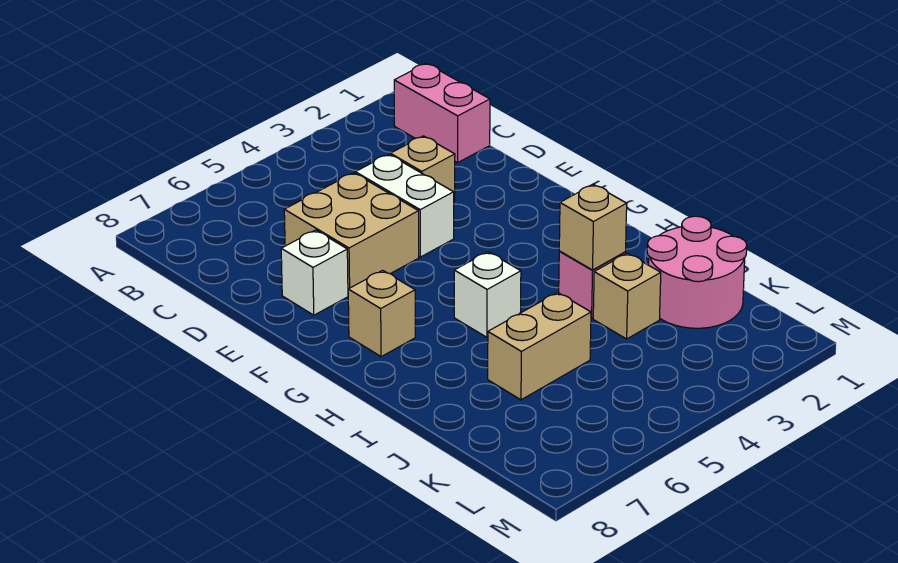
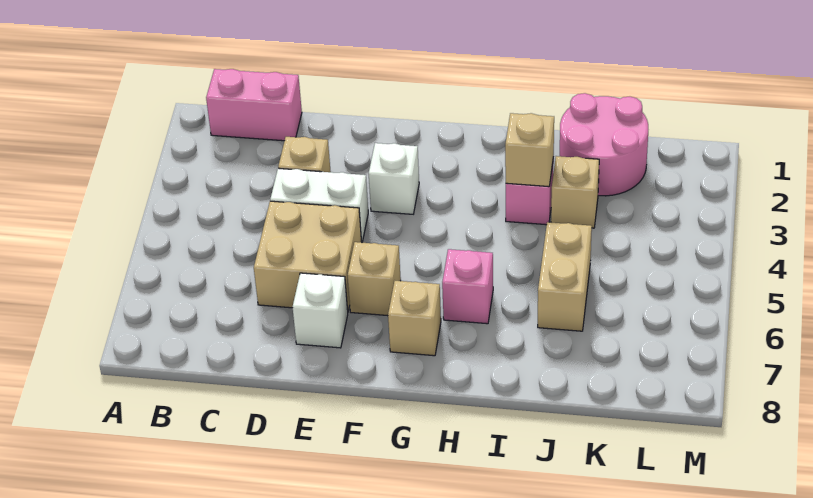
none -> tan brick F6 level 1
white brick H5 level 1 -> white brick F3 level 1
none -> pink brick H6 level 1

